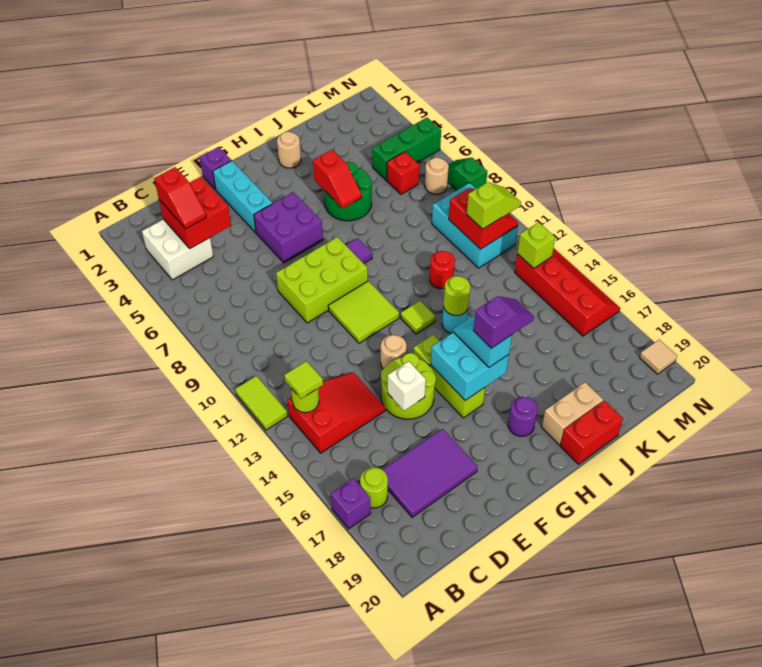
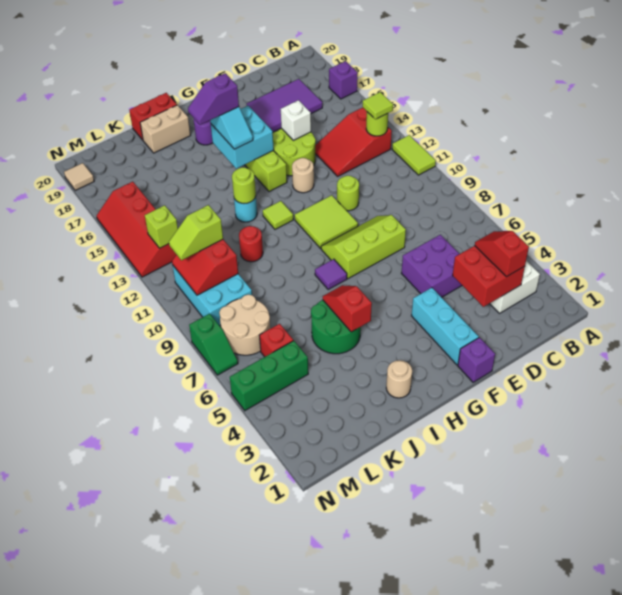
lime round brick B17 level 1 -> lime round brick E11 level 1
lime brick E8:G9 level 1 -> lime slope E8:G9 level 1 top 8
purple brick F5:G6 level 1 -> purple brick D5:E6 level 1
tan round brick M7 level 1 -> tan round brick L7:M8 level 1

